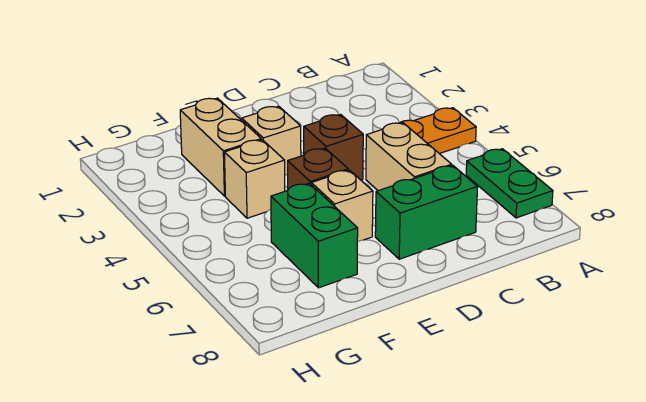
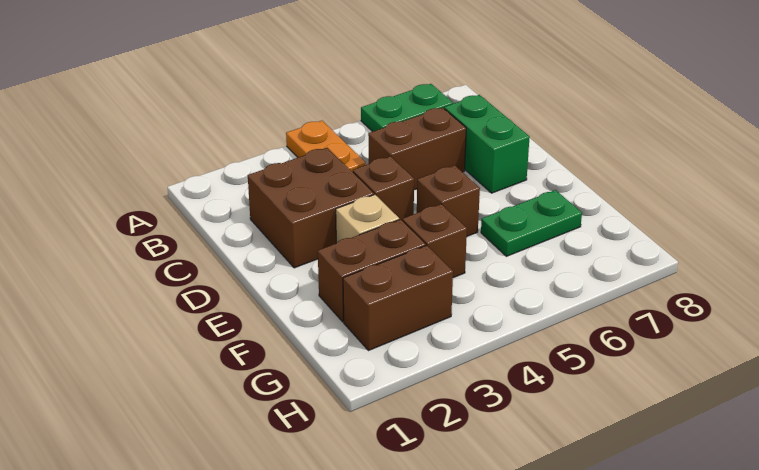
none -> brown brick C2:D3 level 1
tan brick C5:C6 level 1 -> brown brick C5:C6 level 1
tan brick E6 level 1 -> none
tan brick F2:F3 level 1 -> brown brick F2:F3 level 1
tan brick F4 level 1 -> brown brick F4 level 1
green brick F6:F7 level 1 -> green plate F6:F7 level 1
none -> brown brick G2:G3 level 1

